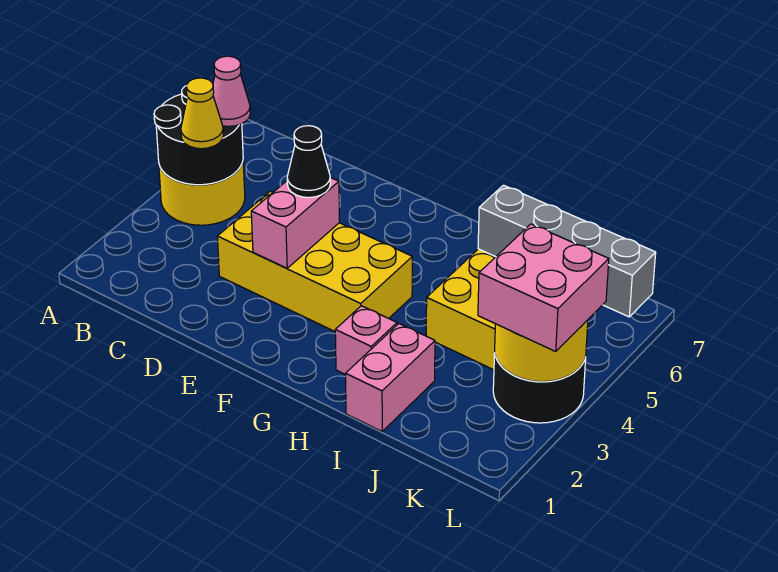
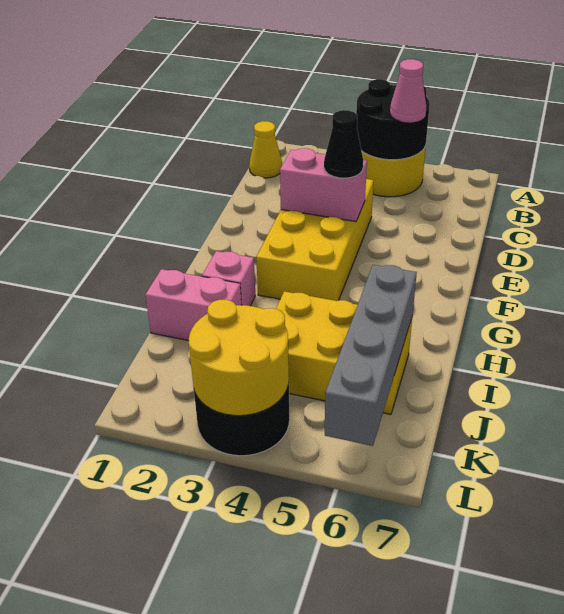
yellow cone B4 level 3 -> yellow cone B1 level 1
pink brick K3:L4 level 3 -> none

